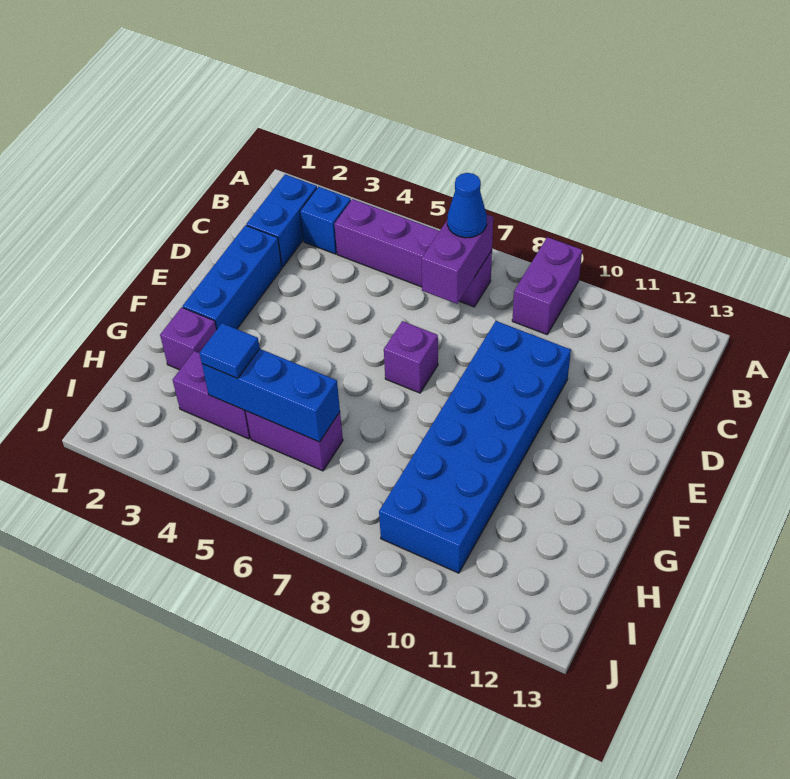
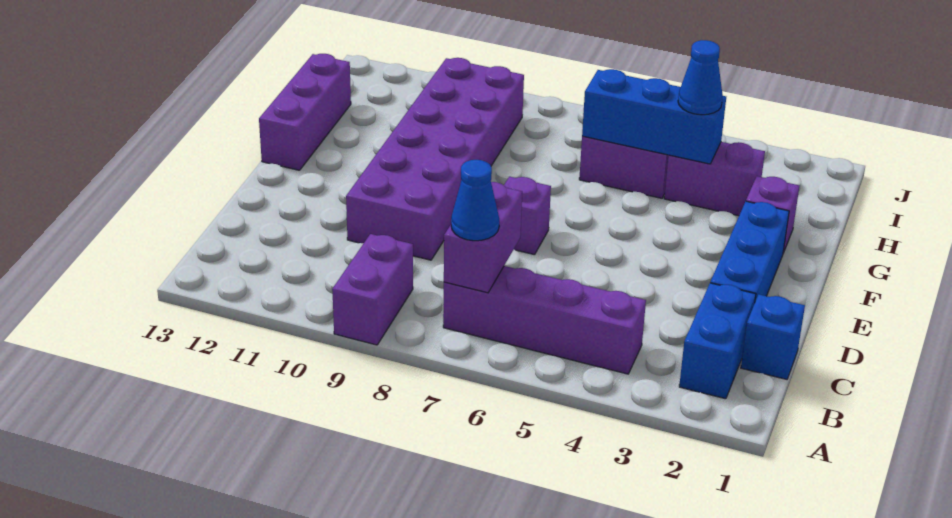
blue brick B3 level 1 -> blue brick C1 level 1
blue brick D9:I10 level 1 -> purple brick D9:I10 level 1
none -> purple brick F13:H13 level 1
blue tile H4 level 3 -> blue cone H4 level 3

